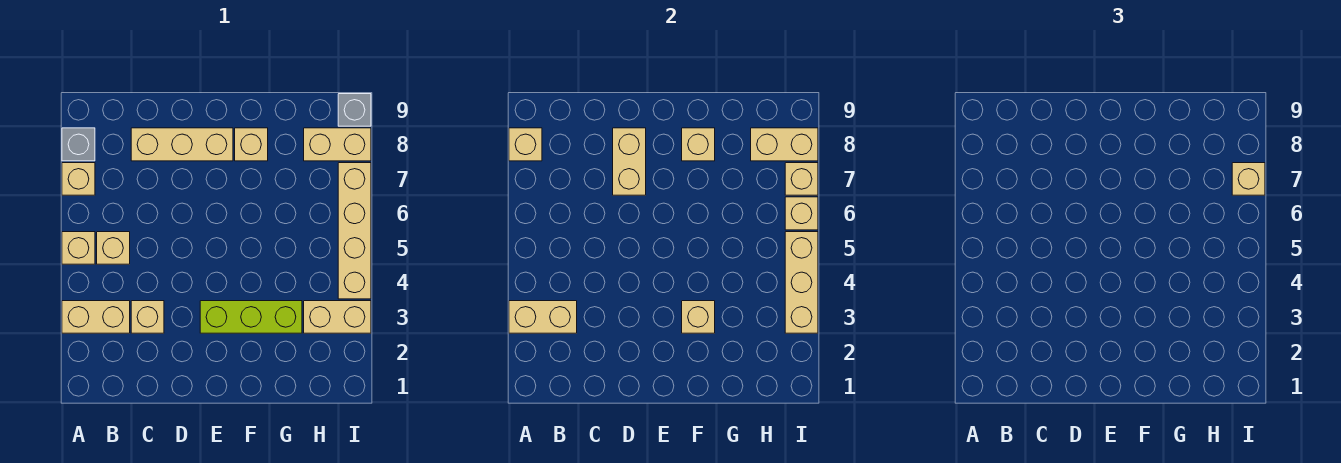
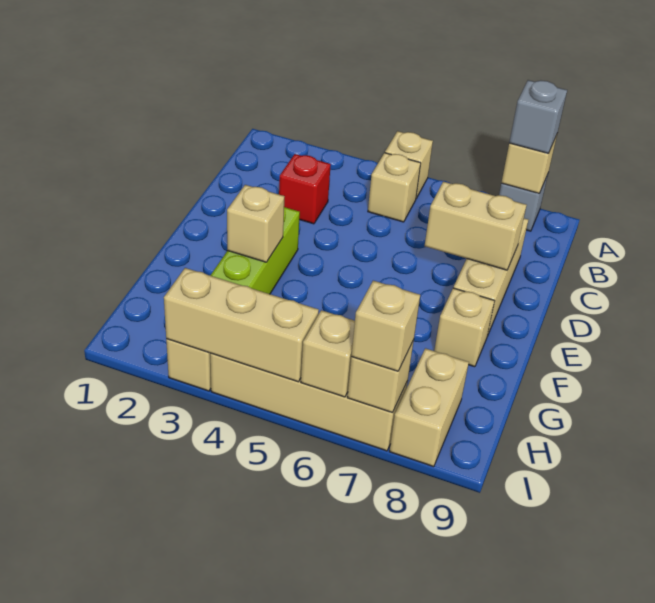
tan brick A3:B3 level 1 -> none
tan brick A3:B3 level 2 -> none
tan brick A7 level 1 -> none
tan brick C3 level 1 -> red brick C3 level 1
tan brick F8 level 2 -> none
tan brick H8:I8 level 2 -> none
grey brick I9 level 1 -> grey brick A8 level 3

